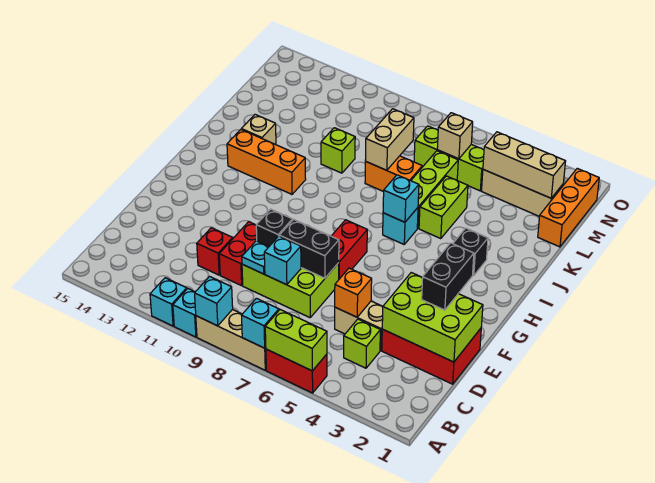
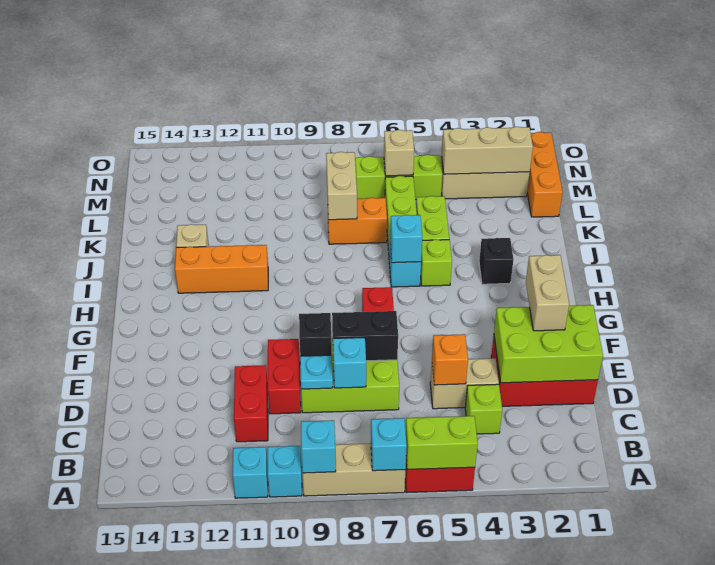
red brick D11 level 1 -> red brick C11:D11 level 1
black brick E2:F2 level 3 -> tan brick E2:F2 level 3
lime brick K10 level 1 -> lime brick I5 level 1

